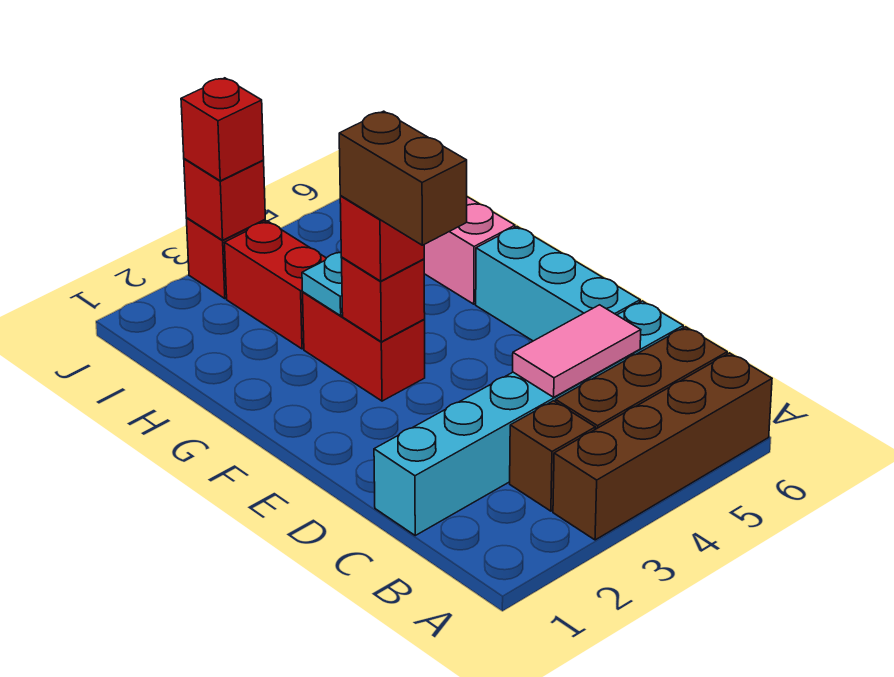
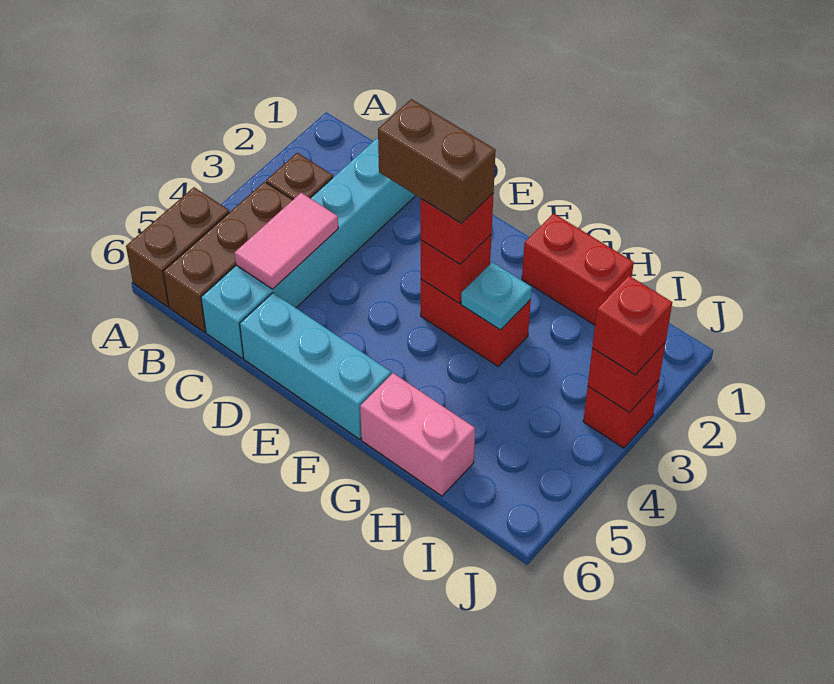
brown brick A3:A6 level 1 -> brown brick A5:A6 level 1
red brick H3:I3 level 1 -> red brick G1:H1 level 1

